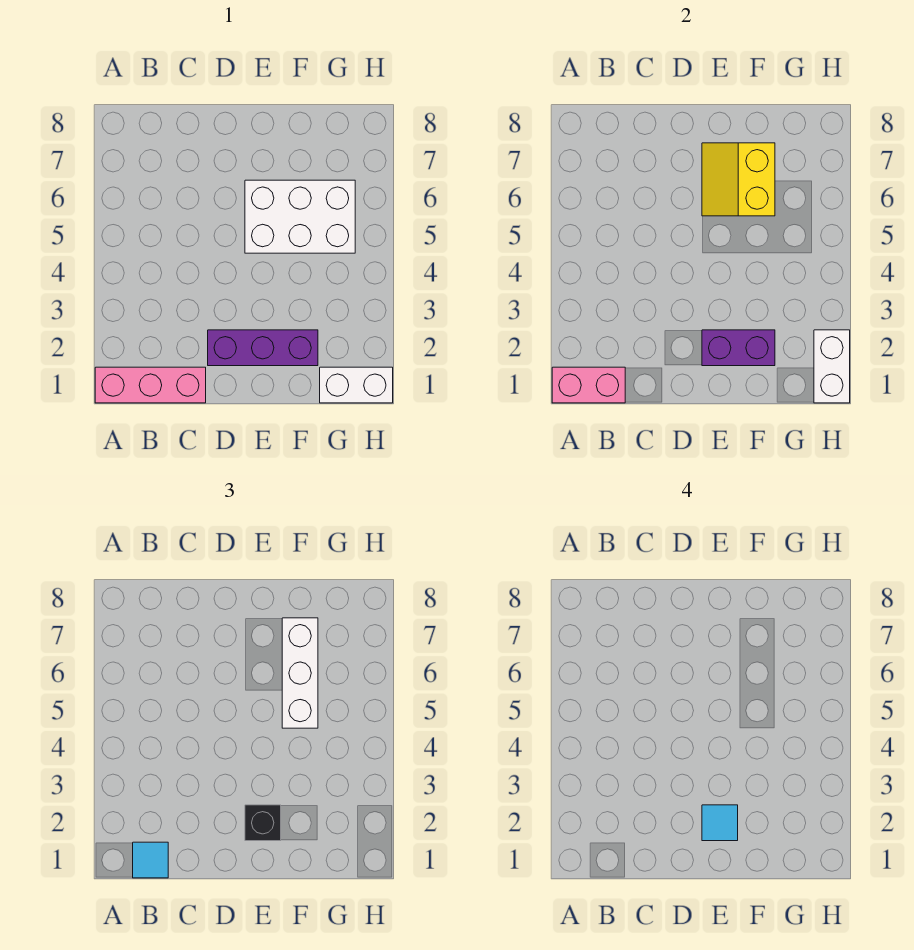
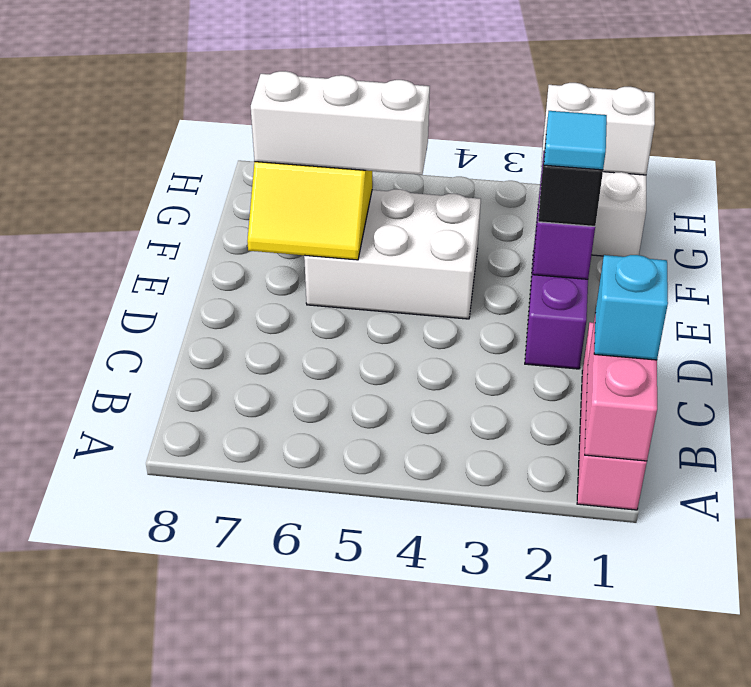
cyan tile B1 level 3 -> cyan brick B1 level 3
white brick E5:G6 level 1 -> white brick E4:F6 level 1

